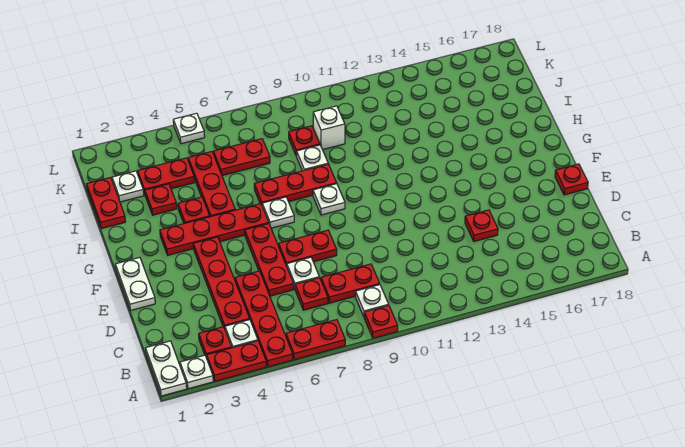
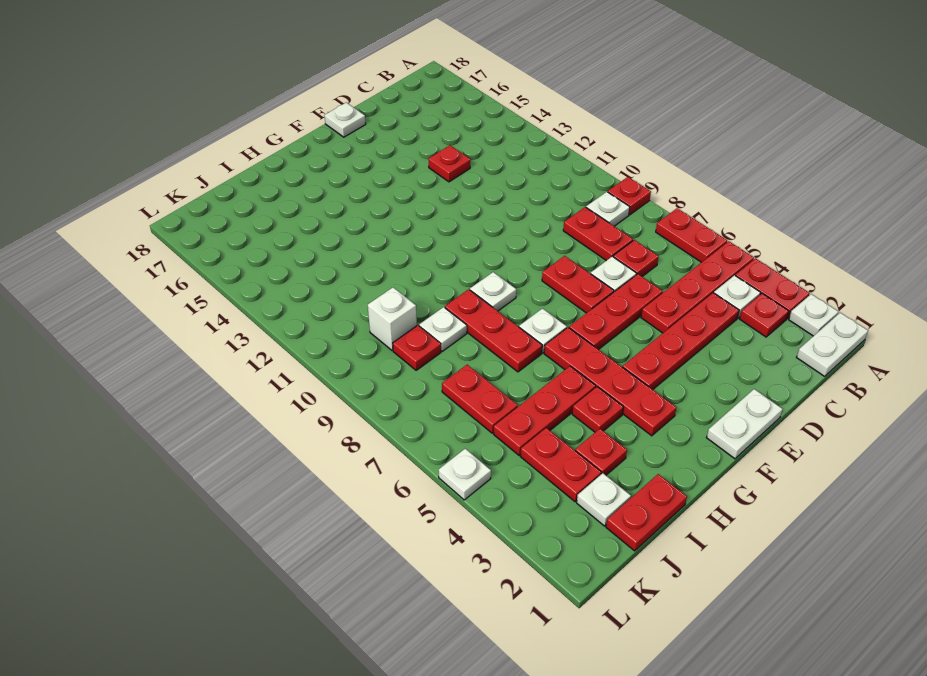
red plate E18 level 1 -> white plate E18 level 1

